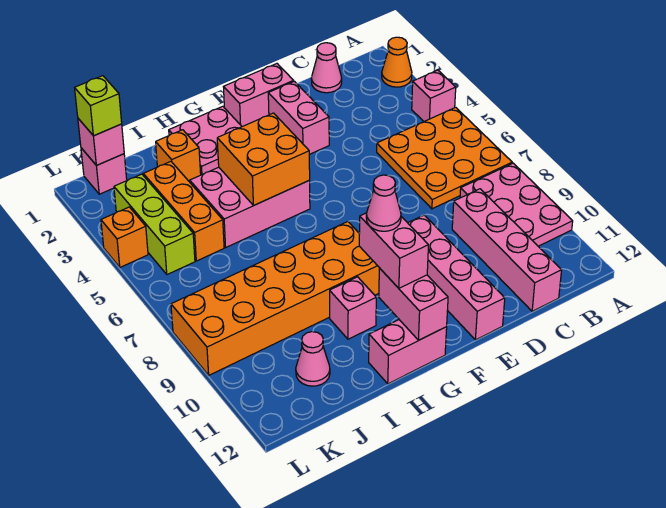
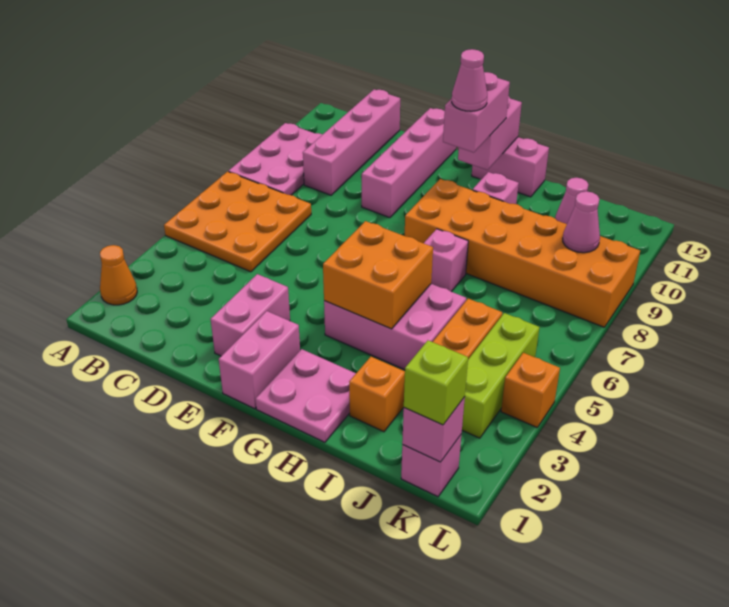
pink brick A4 level 1 -> pink brick H7 level 1
pink cone C1 level 1 -> pink cone K9 level 2
pink brick E1:F1 level 1 -> pink brick F1:F2 level 1

